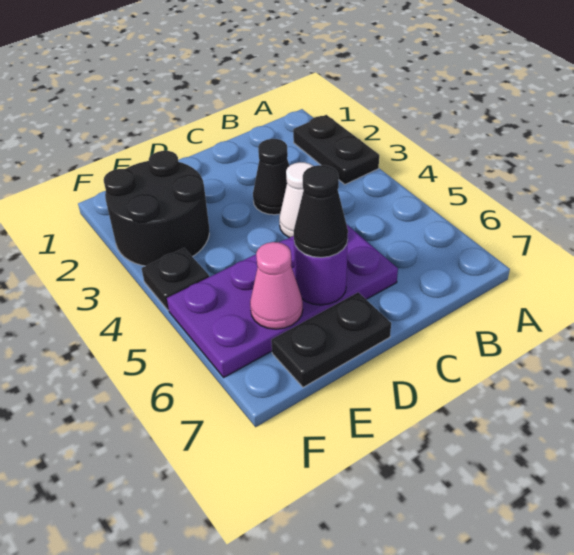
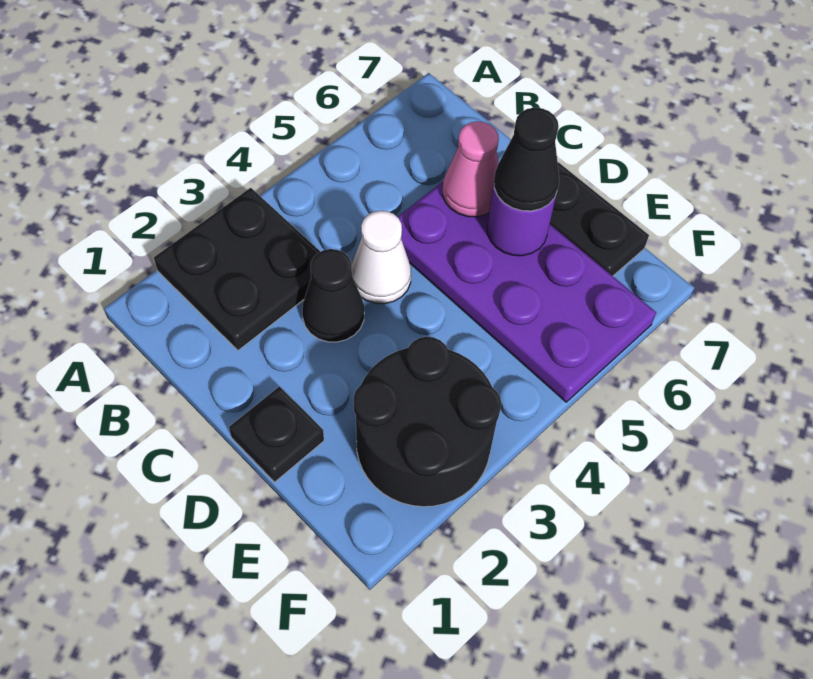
black plate A2:A3 level 1 -> black plate A2:B3 level 1
pink cone E6 level 2 -> pink cone C6 level 2
black plate F4 level 1 -> black plate D1 level 1

